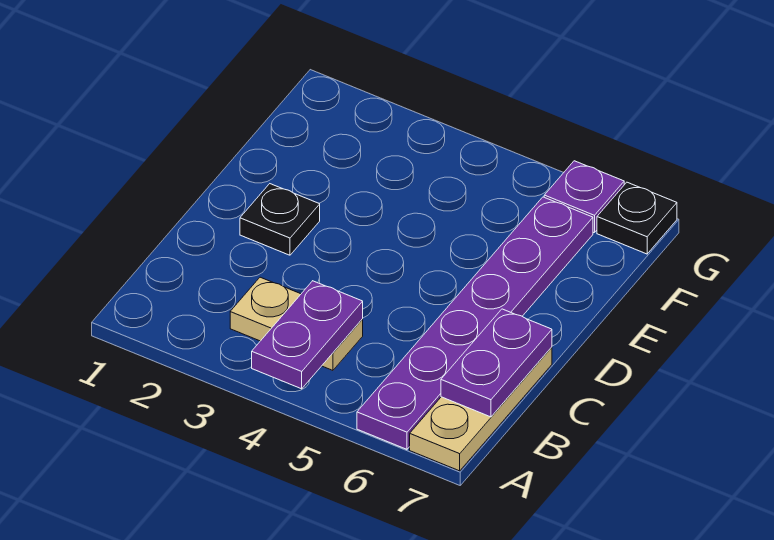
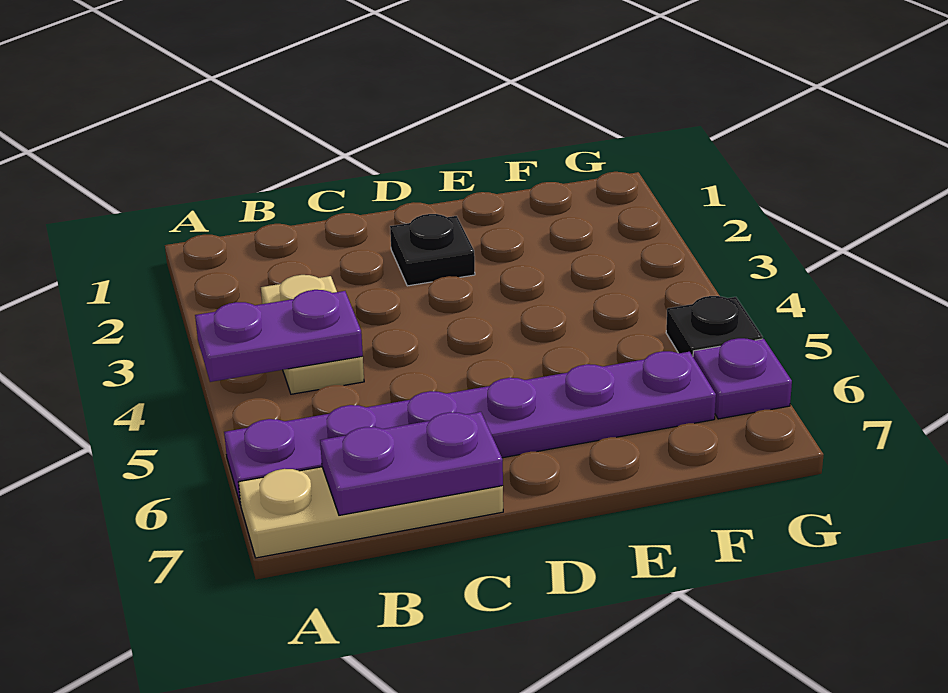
black plate G7 level 1 -> black plate G5 level 1

